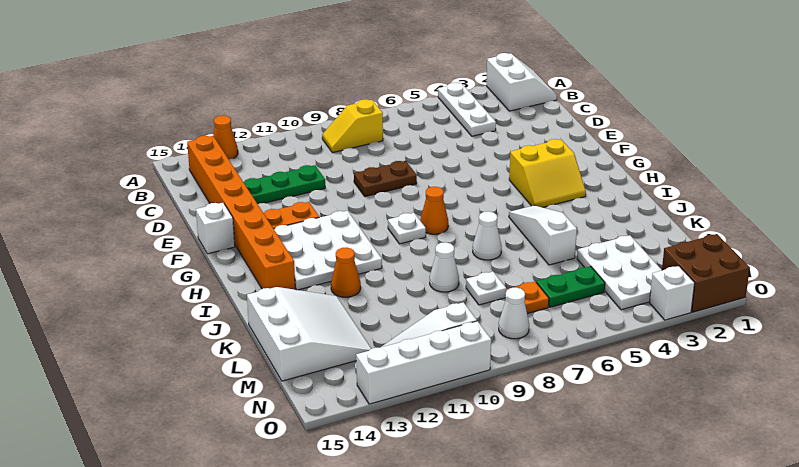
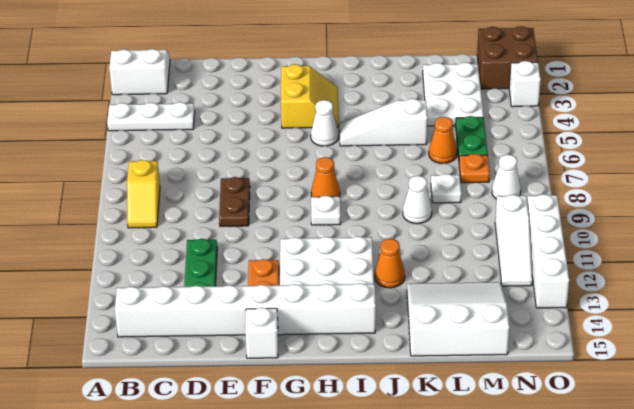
orange cone A13 level 1 -> orange cone L6 level 1
orange brick B14:I14 level 1 -> white brick B14:I14 level 1
white cone J7 level 1 -> white cone H5 level 1
white plate L3:N4 level 1 -> white plate L2:M4 level 1

